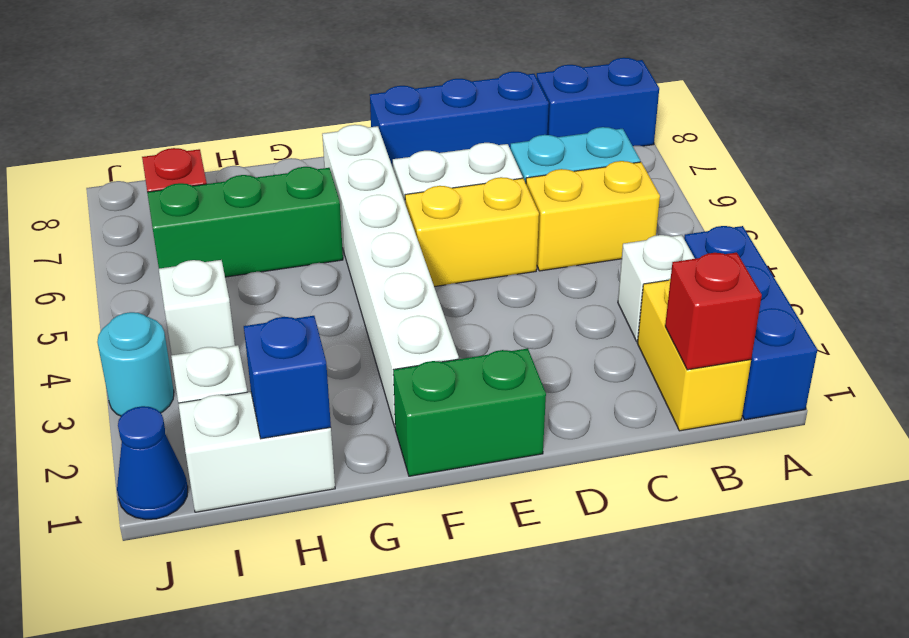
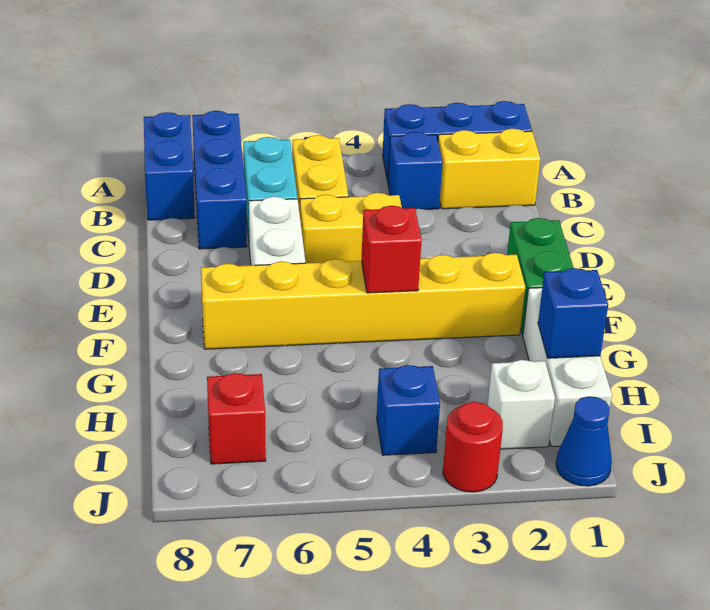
red brick B1 level 2 -> red brick F4 level 2
white brick B3 level 1 -> blue brick B3 level 1
blue brick C8:E8 level 1 -> blue brick A7:C7 level 1
yellow brick D5:E5 level 1 -> yellow brick D4:D5 level 1
white brick F2:F7 level 1 -> yellow brick F2:F7 level 1
green brick G6:I6 level 1 -> none
white brick H1:I1 level 1 -> white brick G1:I1 level 1
white brick I4 level 1 -> blue brick I4 level 1
cyan round brick J3 level 1 -> red round brick J3 level 1

